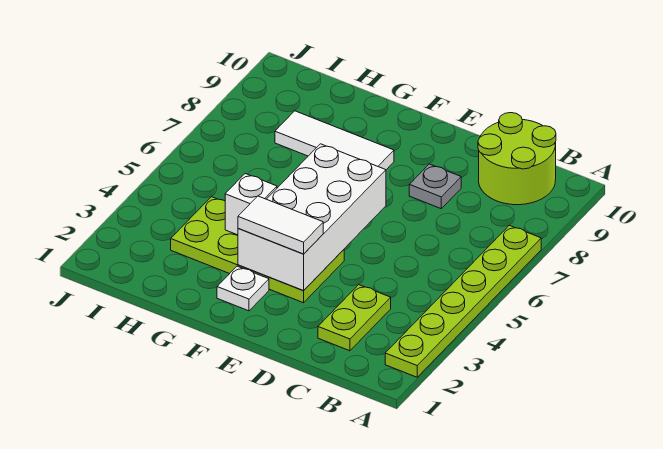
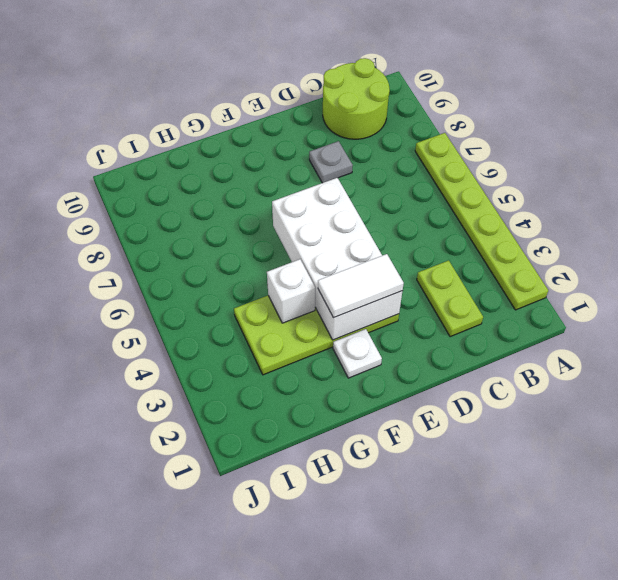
white tile F8:H8 level 1 -> none

